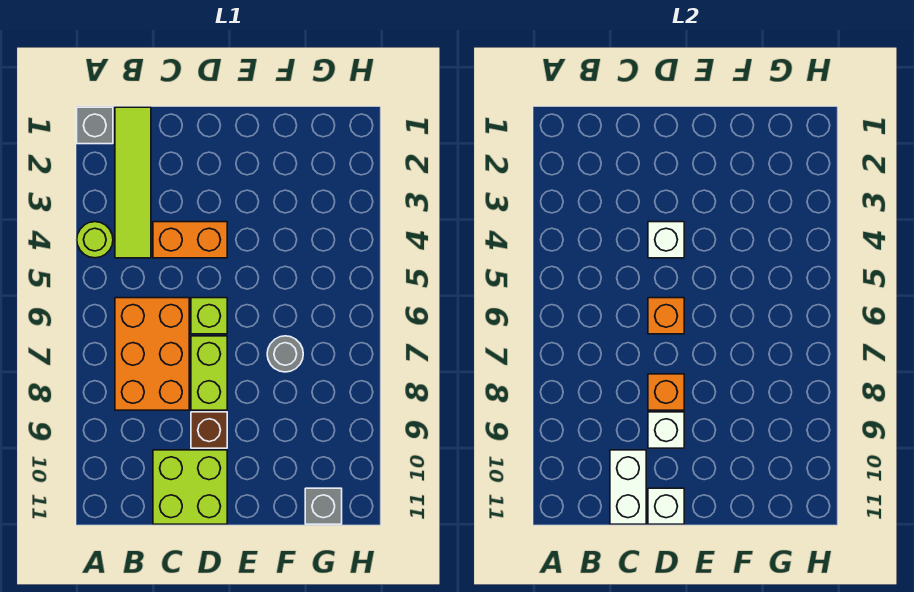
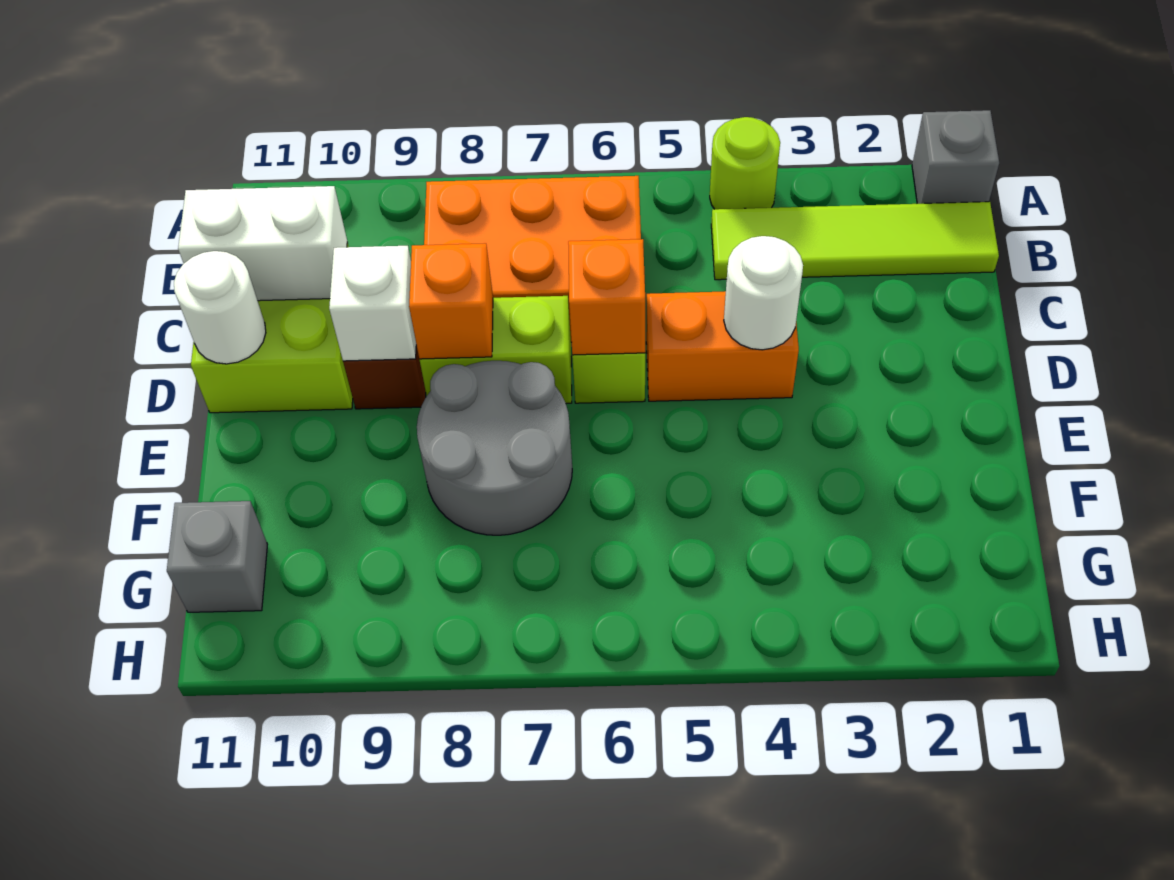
orange brick C4:D4 level 1 -> orange brick D4:D5 level 1
white brick D4 level 2 -> white round brick D4 level 2
white brick D11 level 2 -> white round brick D11 level 2
grey round brick F7 level 1 -> grey round brick E7:F8 level 1

